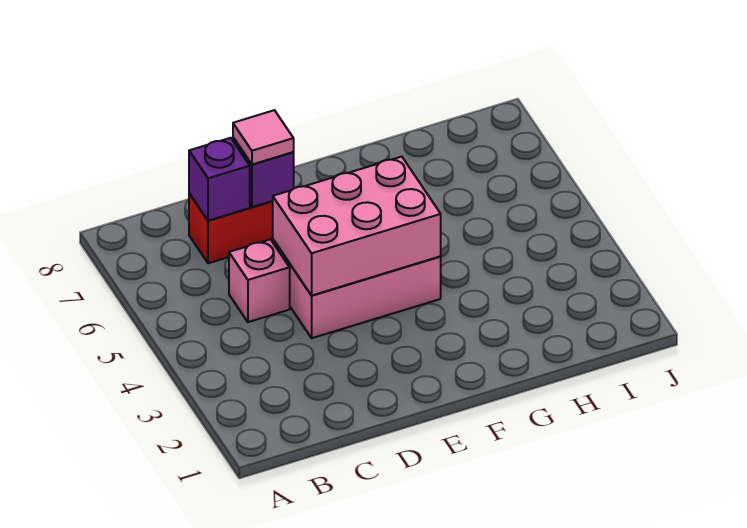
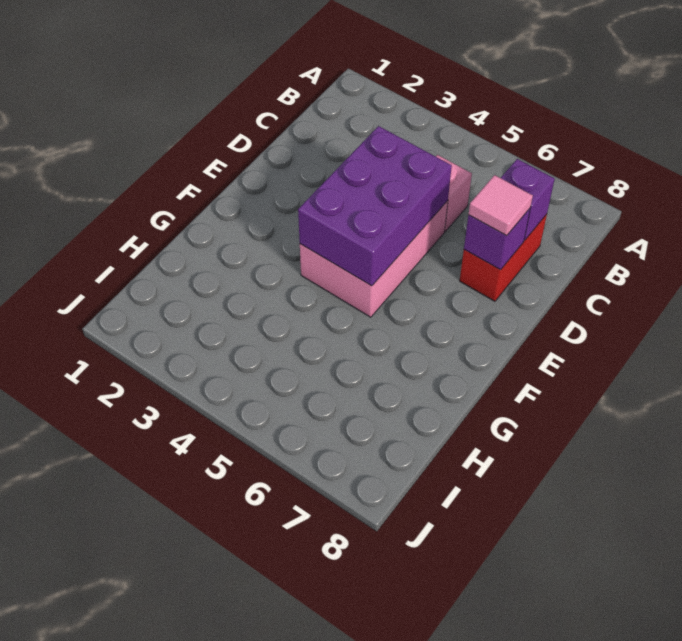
pink brick D4:F5 level 2 -> purple brick D4:F5 level 2

